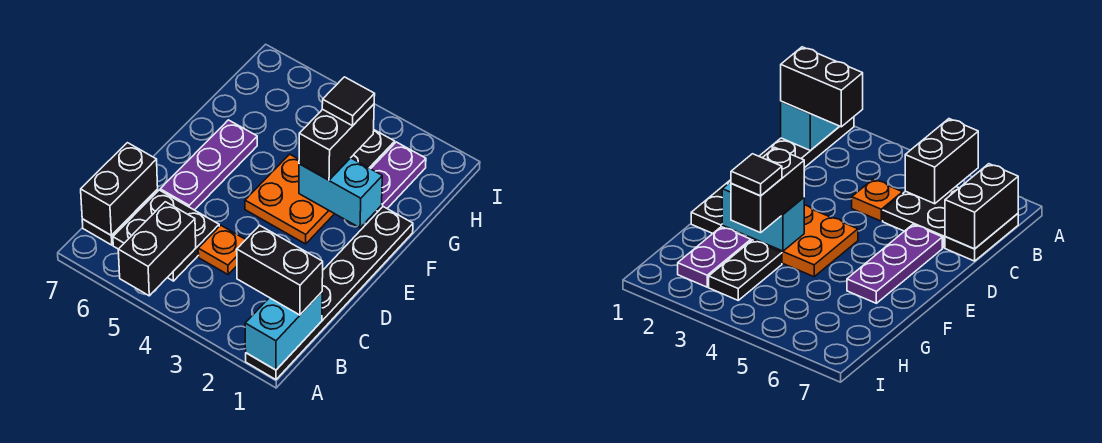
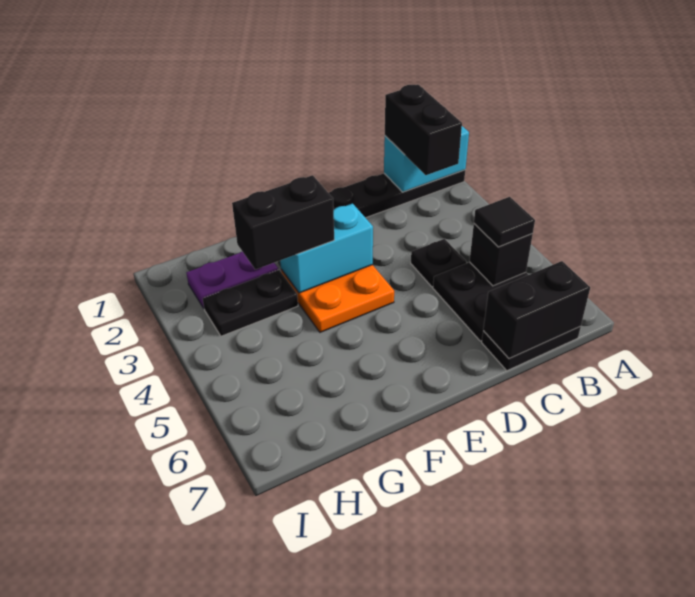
black brick A5:B5 level 2 -> black brick B5 level 2
orange plate C4 level 1 -> black plate C4 level 1
purple plate D6:F6 level 1 -> none
cyan brick F2:F3 level 2 -> cyan brick E3:F3 level 2
black tile G3 level 4 -> black tile B5 level 3

